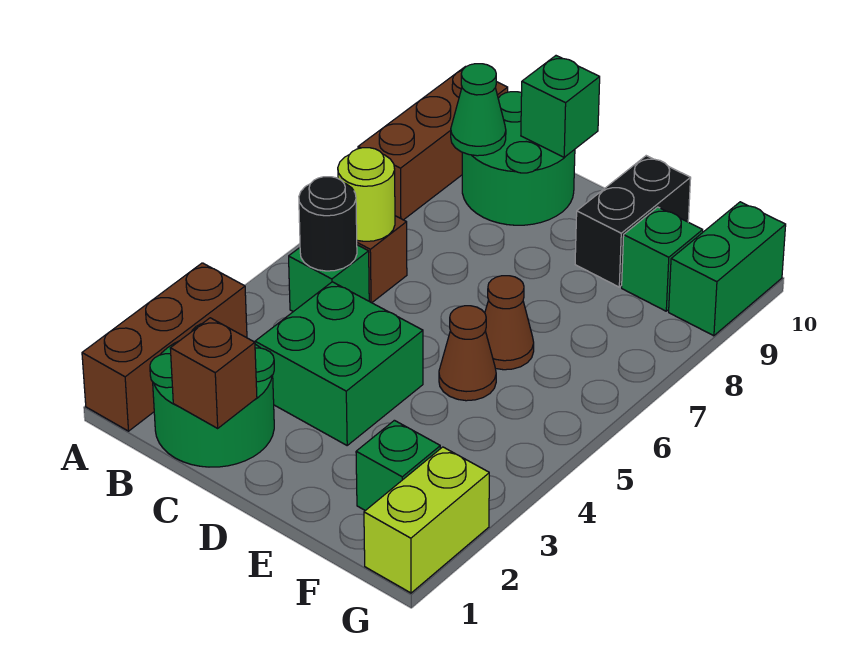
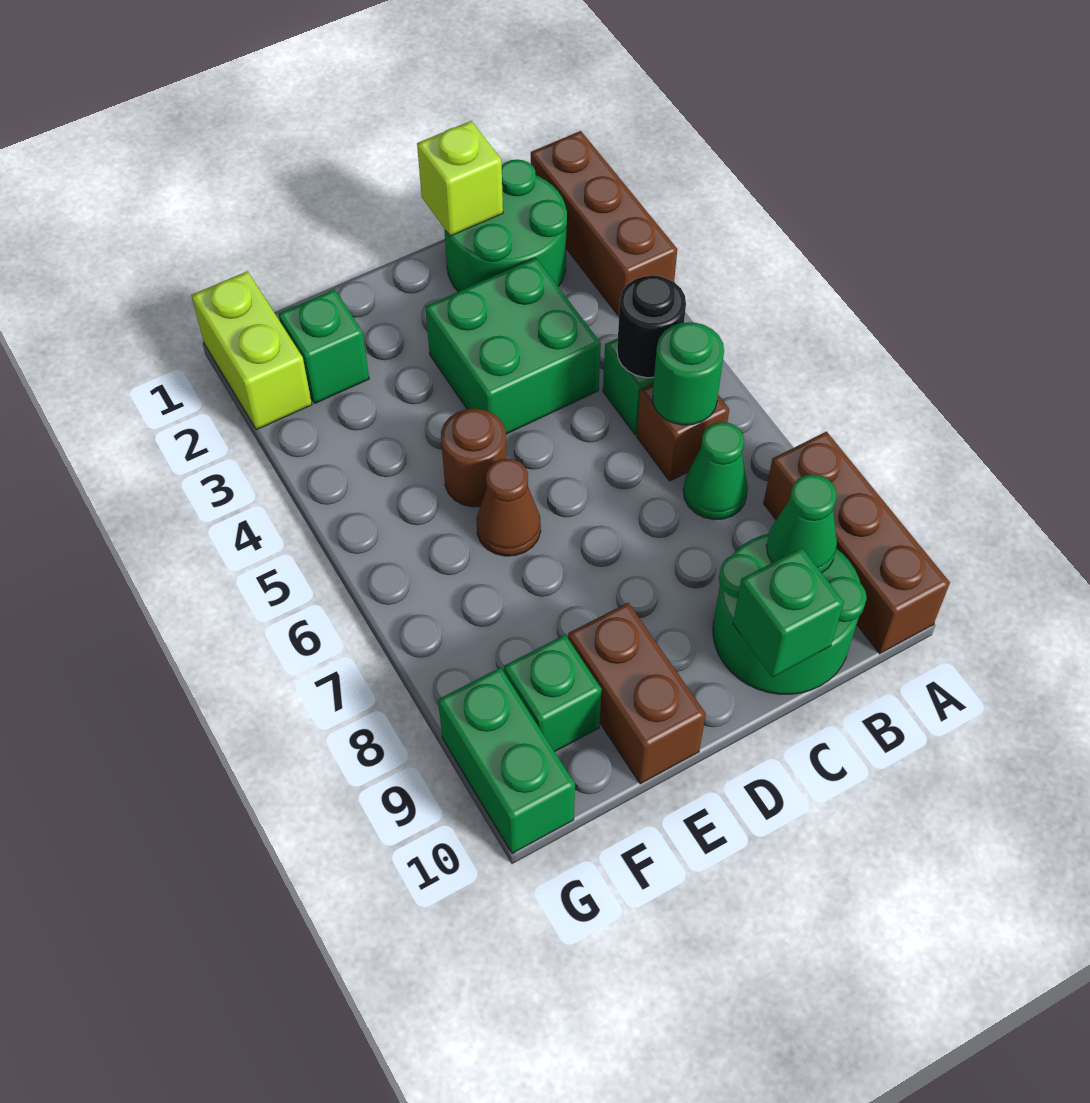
lime round brick B6 level 2 -> green round brick B6 level 2
none -> green cone B7 level 1
brown brick C1 level 2 -> lime brick C1 level 2
brown cone E5 level 1 -> brown round brick E5 level 1
black brick E9:E10 level 1 -> brown brick E9:E10 level 1

